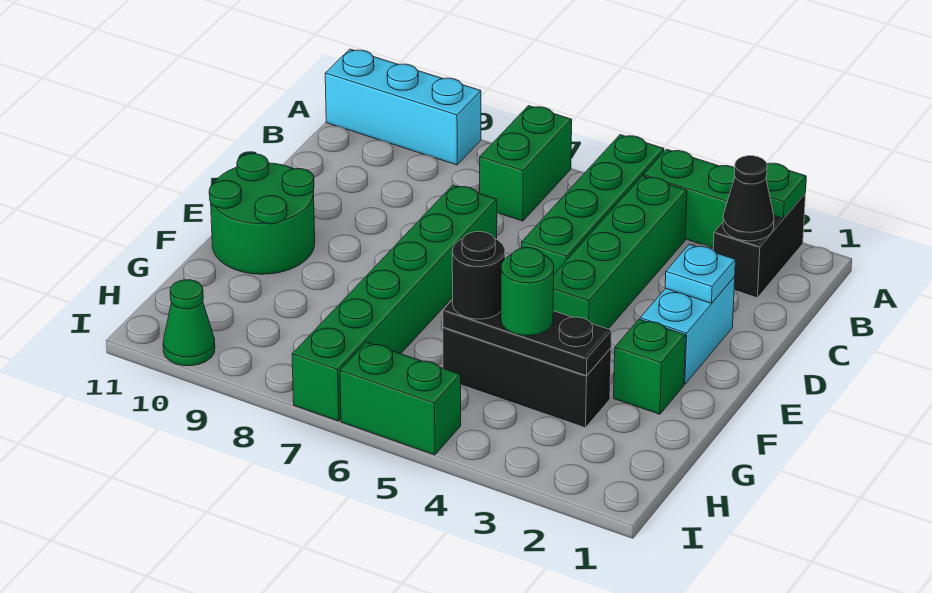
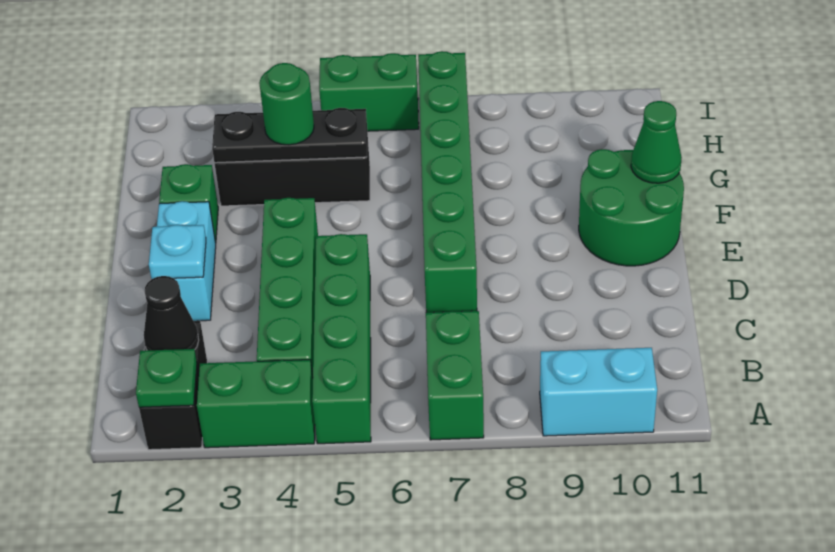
cyan brick A9:A11 level 1 -> cyan brick A9:A10 level 1
black round brick G5 level 3 -> none
green cone I10 level 1 -> green cone F11 level 2

